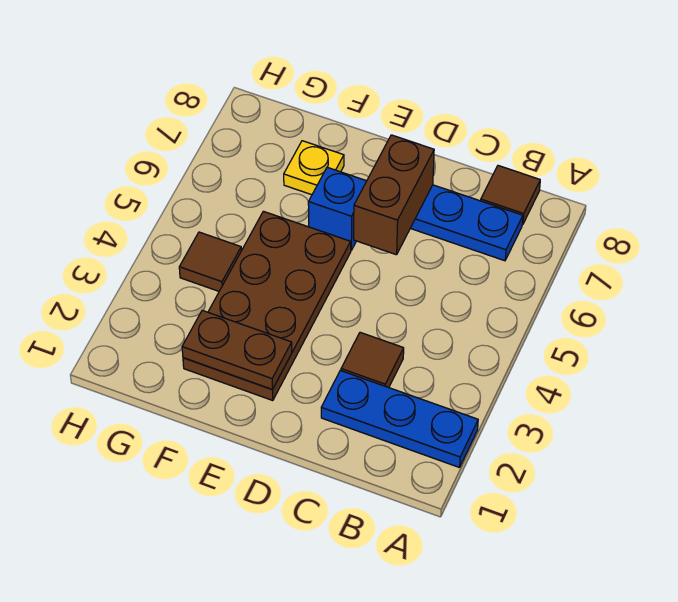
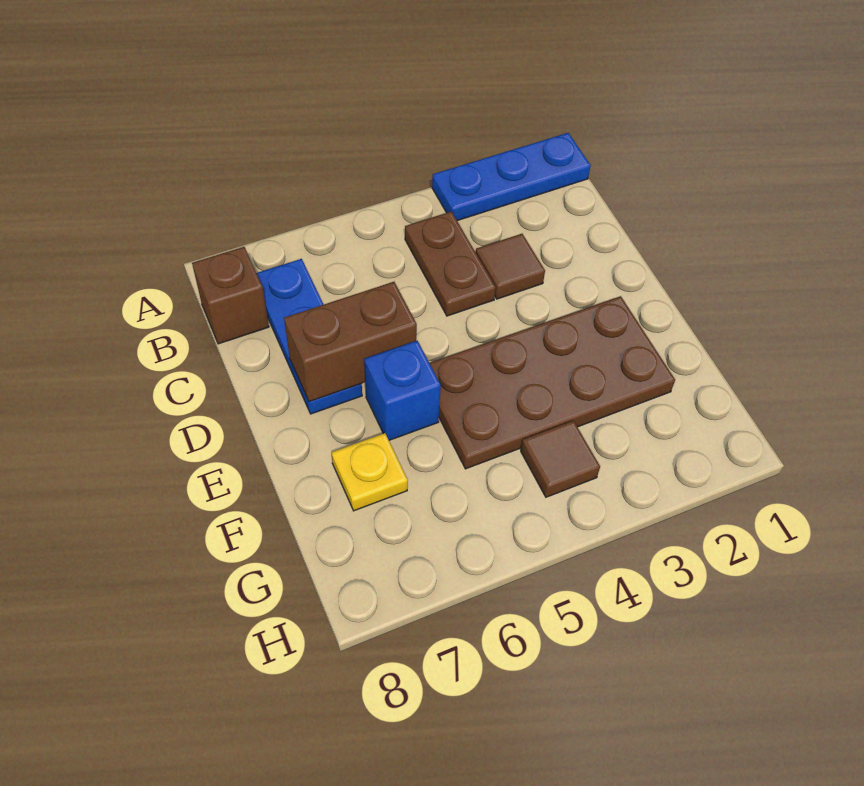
blue plate A2:C2 level 1 -> blue plate A1:A3 level 1
brown tile B8 level 1 -> brown brick B8 level 1
brown plate E2:F2 level 2 -> brown plate B4:C4 level 1

